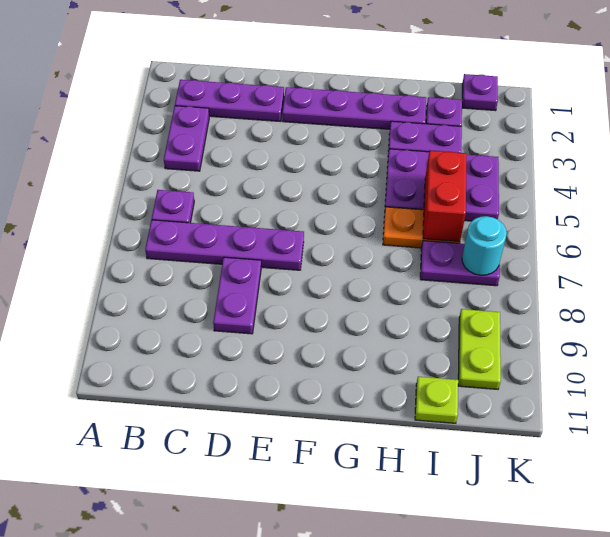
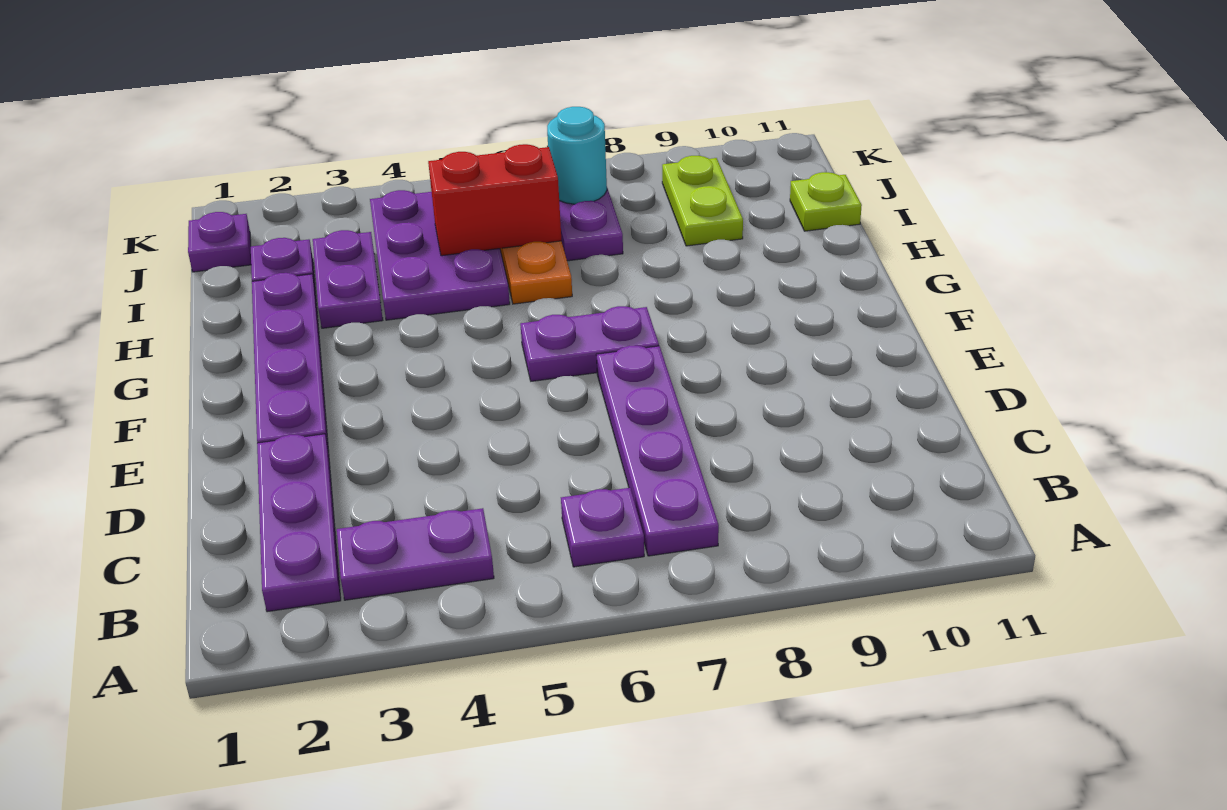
purple plate D8:D9 level 1 -> purple plate F6:F7 level 1
lime plate J9:J10 level 1 -> lime plate I9:J9 level 1

